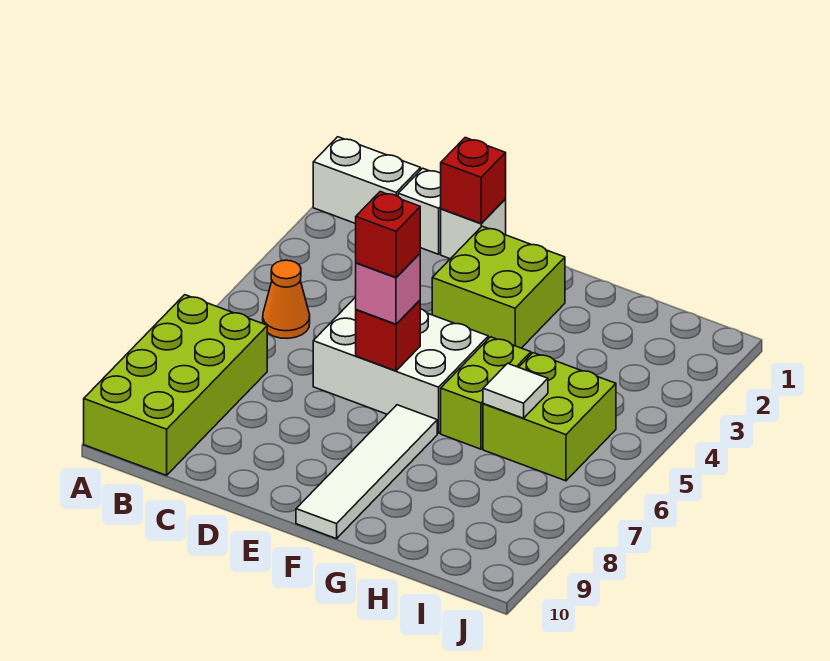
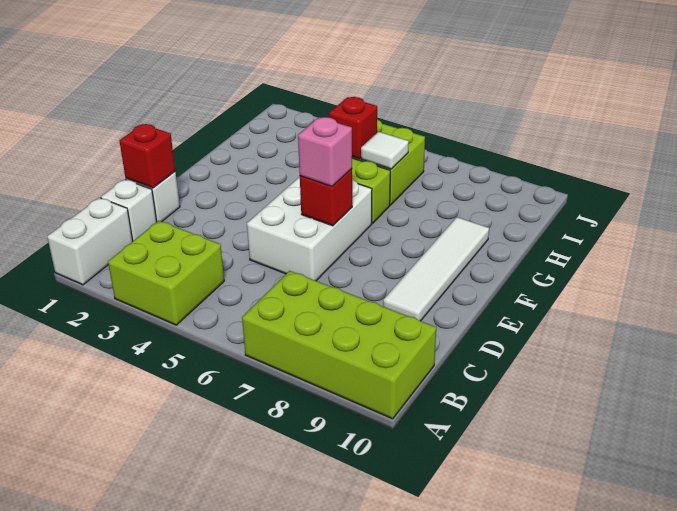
orange cone B5 level 1 -> none
lime brick E2:F3 level 1 -> lime brick A3:B4 level 1
red brick E6 level 4 -> red brick H5 level 2
white tile F7:F10 level 1 -> white tile D9:G9 level 1

